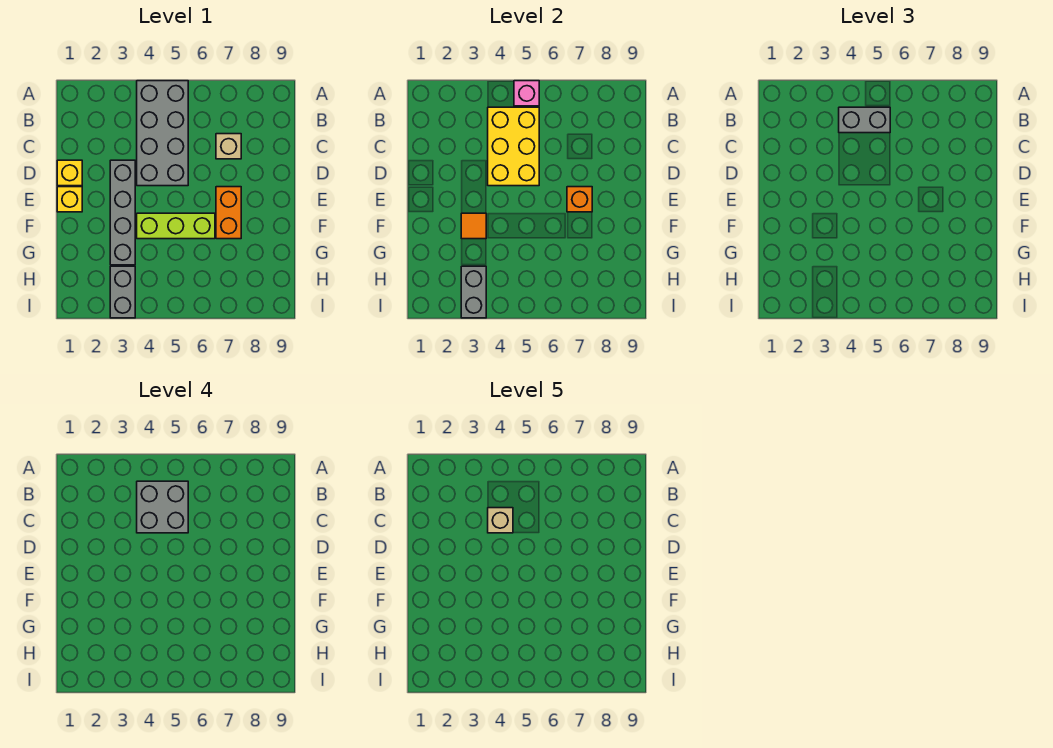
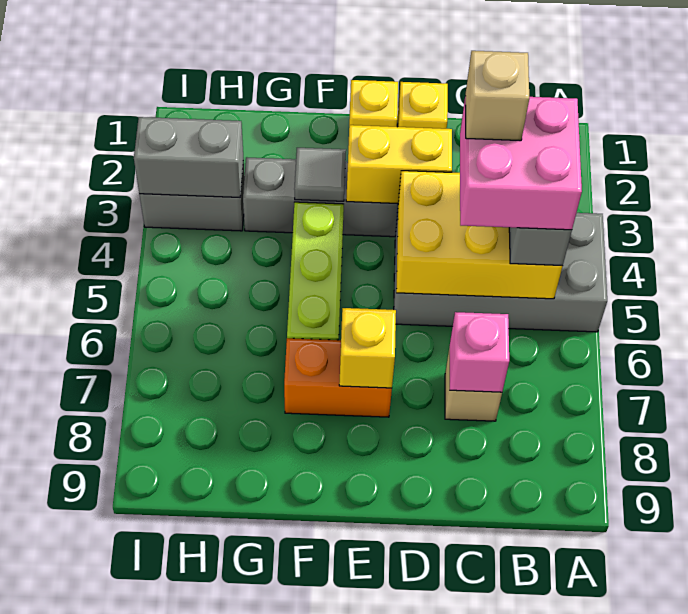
pink brick A5 level 2 -> pink brick C7 level 2
grey brick B4:C5 level 4 -> pink brick B4:C5 level 4
none -> yellow brick D3:E3 level 2
orange brick E7 level 2 -> yellow brick E7 level 2
orange tile F3 level 2 -> grey tile F3 level 2

